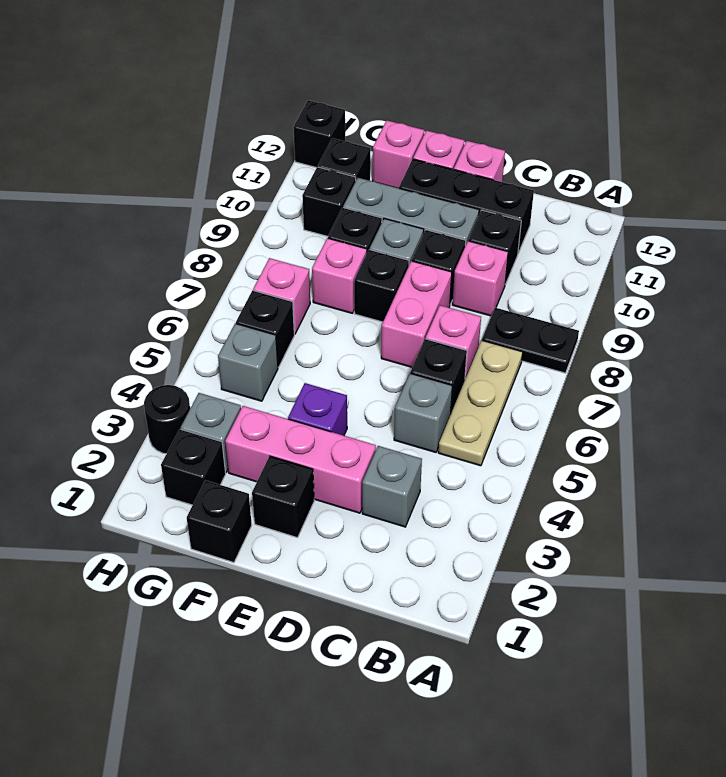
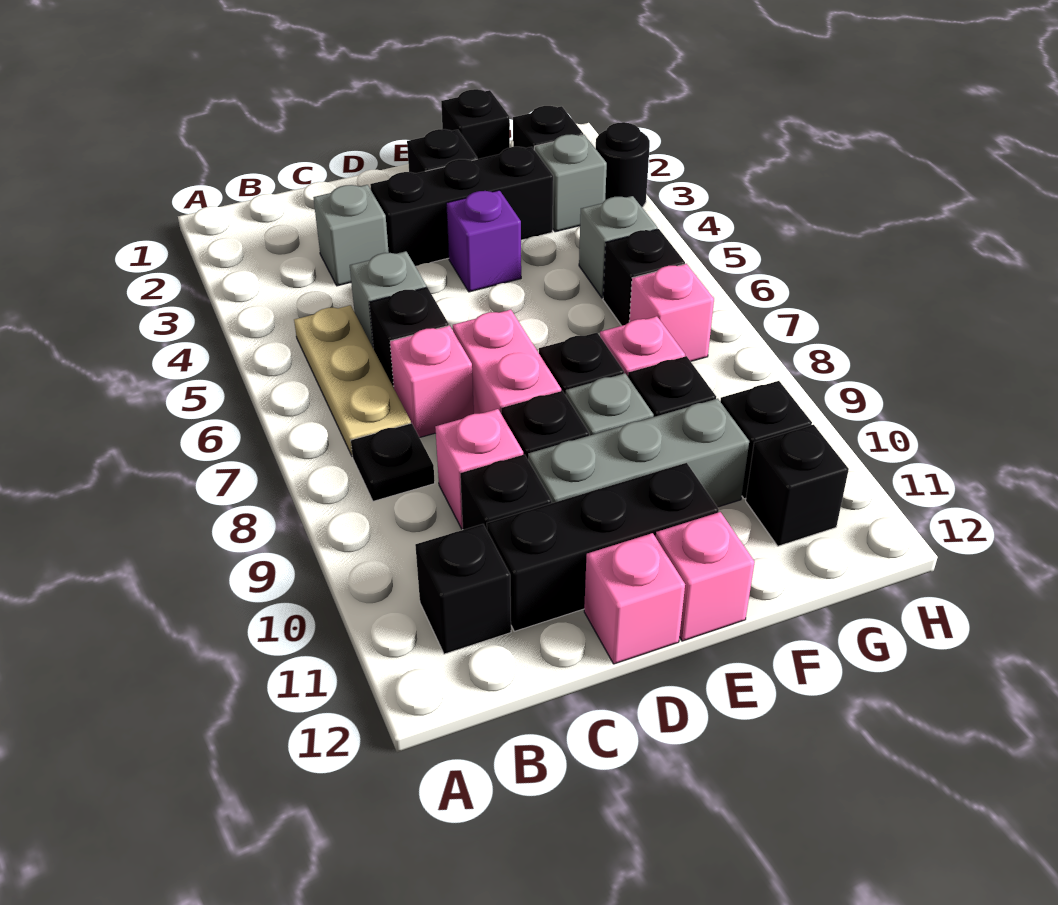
black plate A8:B8 level 1 -> black plate B8 level 1
pink brick D3:F3 level 1 -> black brick D3:F3 level 1
pink brick F12 level 1 -> none
black brick H12 level 1 -> black brick B11 level 1

